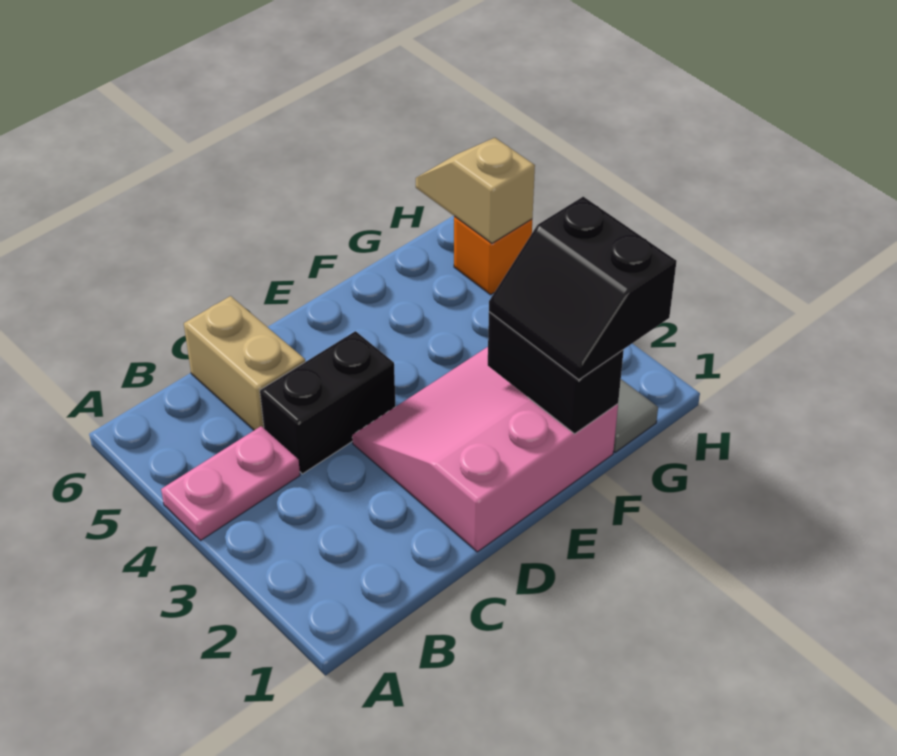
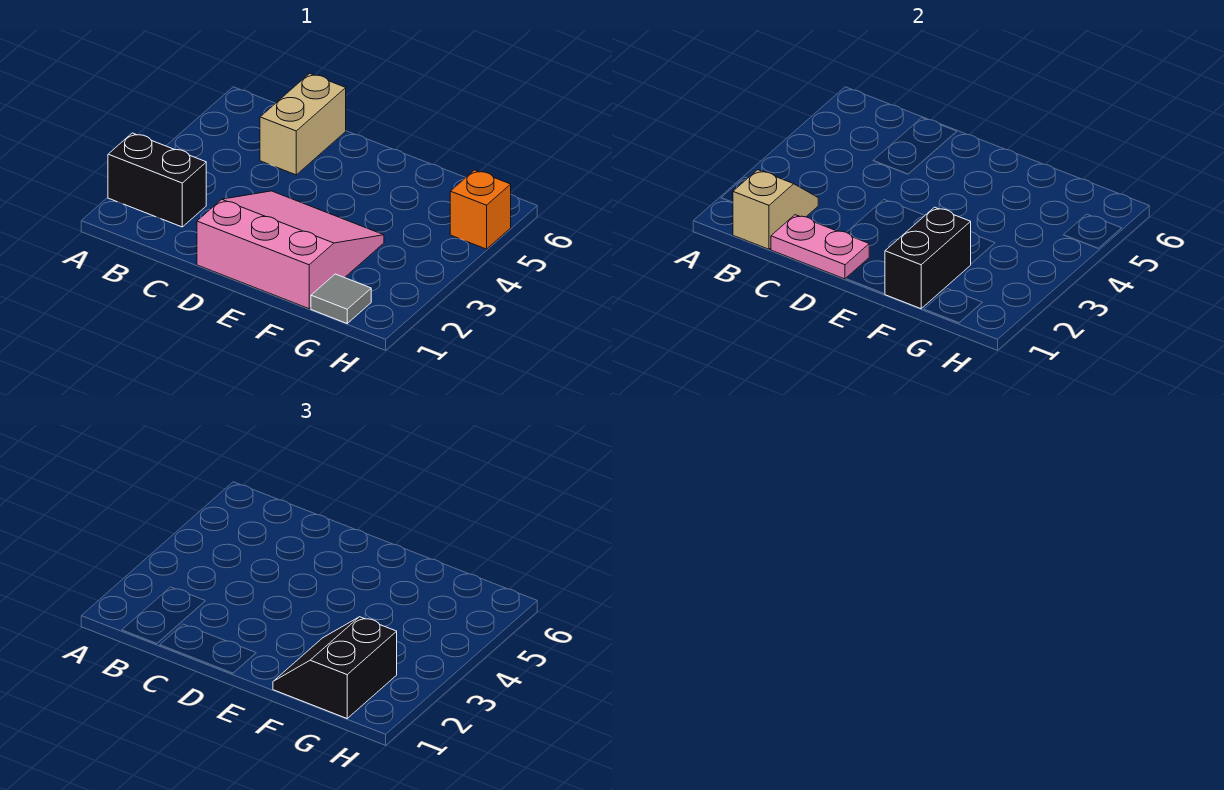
pink plate A4:B4 level 1 -> pink plate C1:D1 level 2
black brick C4:D4 level 1 -> black brick A2:B2 level 1
tan slope H5:H6 level 2 top 5 -> tan slope B1:B2 level 2 top 1

